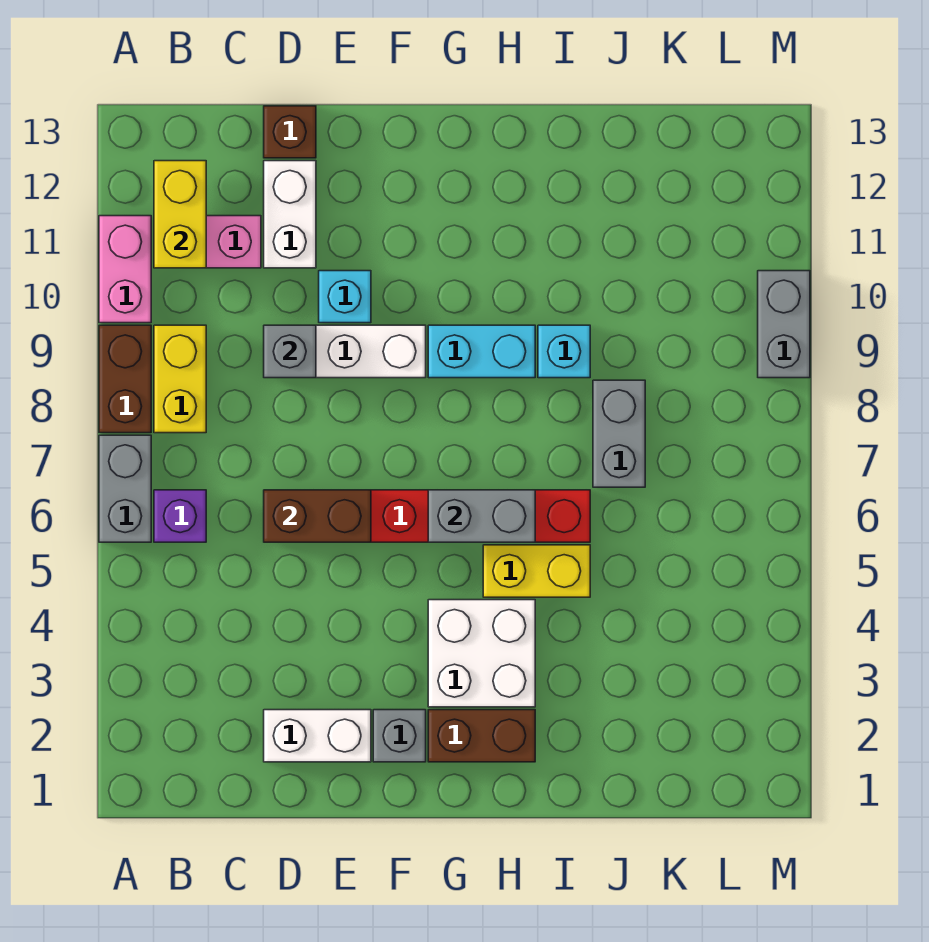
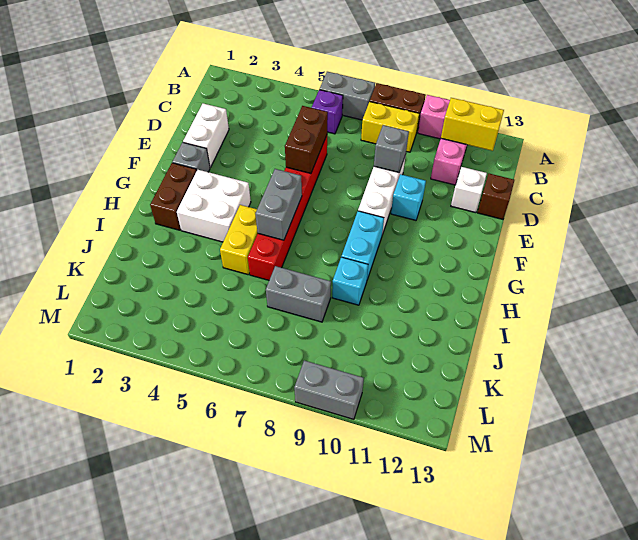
white brick D11:D12 level 1 -> white brick D12 level 1

